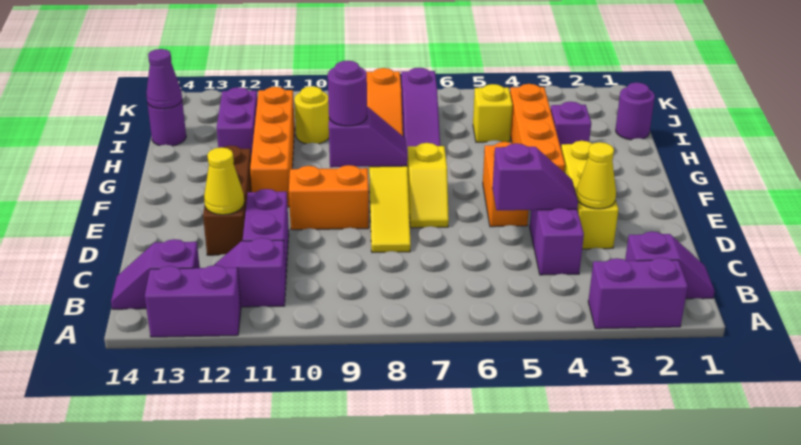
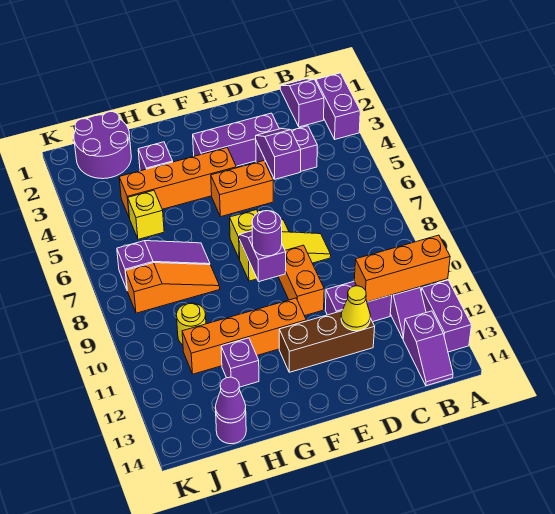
none -> orange brick A11:C11 level 2
yellow brick D3:F3 level 1 -> purple brick D3:F3 level 1
yellow cone D3 level 2 -> none
purple brick H12:I12 level 1 -> purple brick H12 level 1
purple round brick I1 level 1 -> purple round brick I1:J2 level 1

